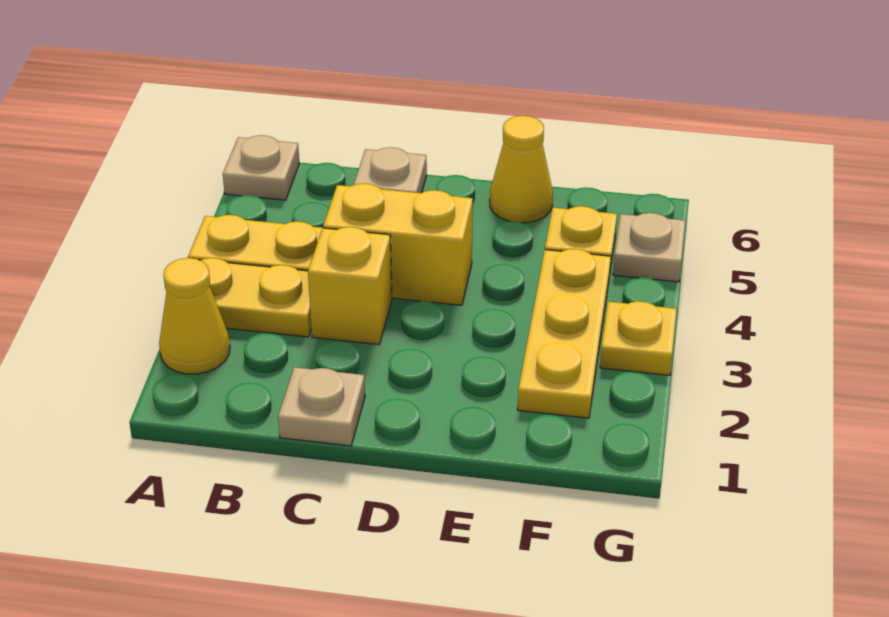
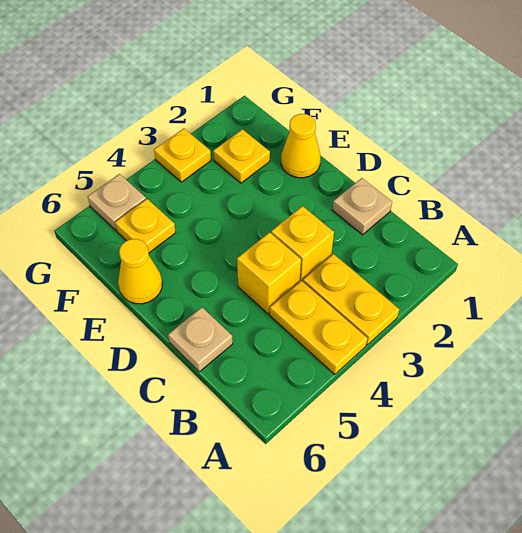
yellow cone A2 level 1 -> yellow cone E1 level 1
tan plate A6 level 1 -> none
yellow brick C4:D4 level 1 -> yellow brick C4 level 1
yellow plate F2:F4 level 1 -> yellow plate F2 level 1

